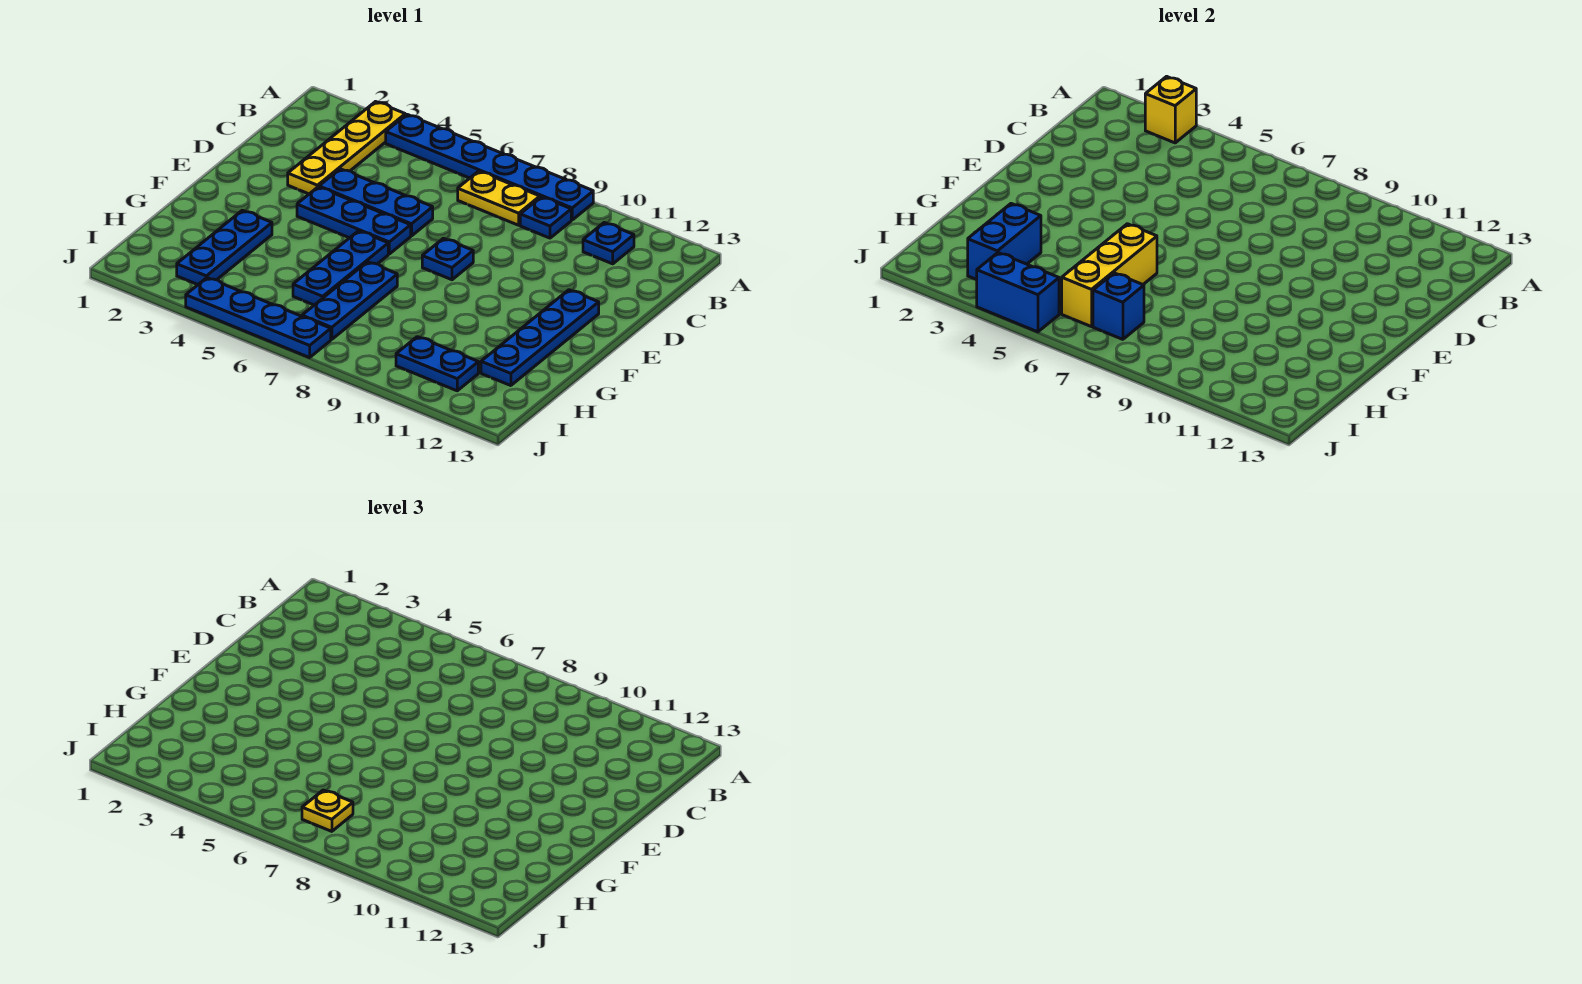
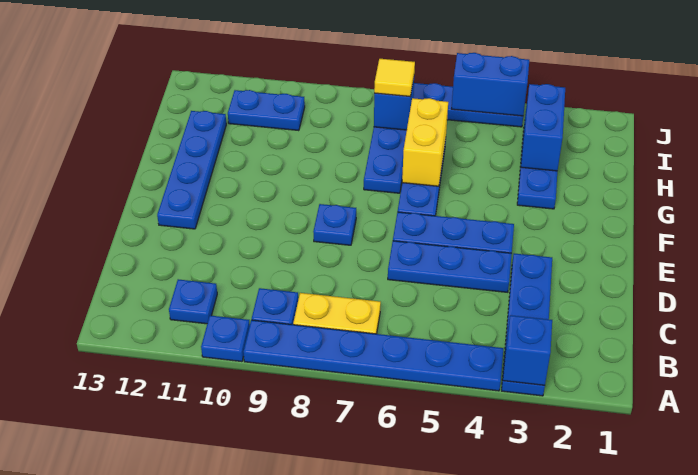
yellow plate A3:D3 level 1 -> blue plate A3:D3 level 1
yellow brick A3 level 2 -> blue brick A3 level 2
none -> blue plate A10 level 1
yellow brick G6:I6 level 2 -> yellow brick G6:H6 level 2
yellow plate I7 level 3 -> yellow tile I7 level 3

